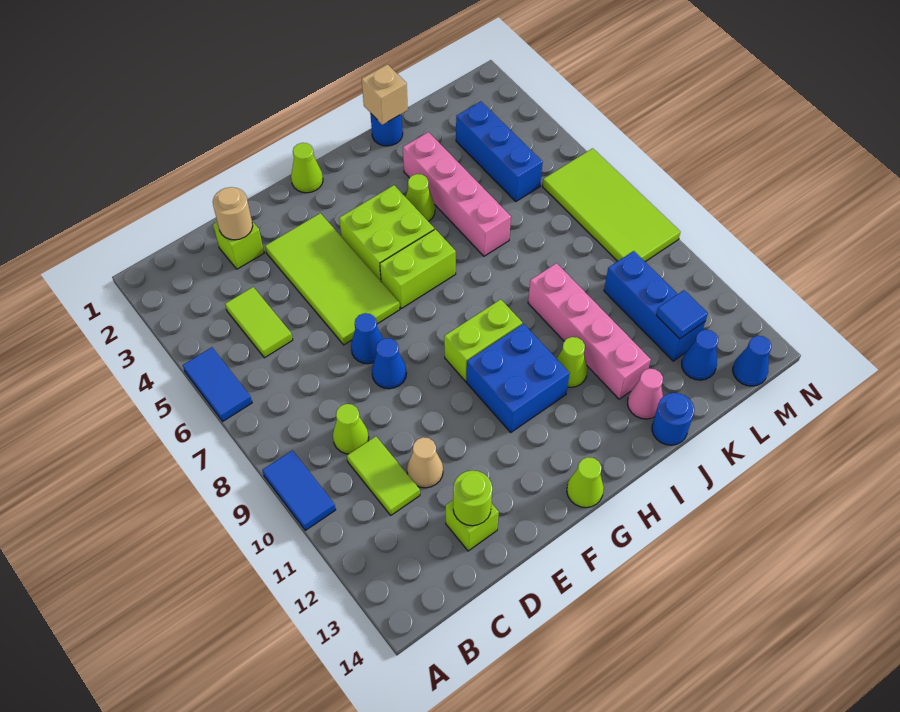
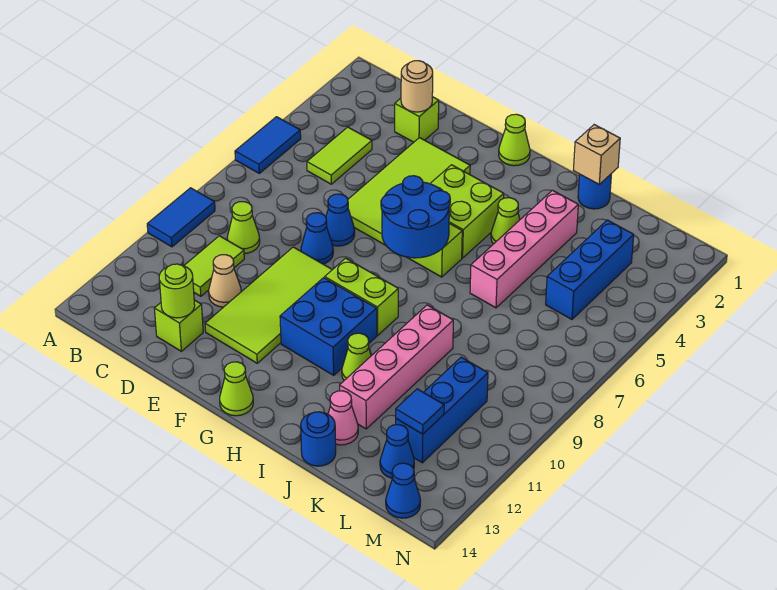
none -> blue round brick G6:H7 level 2
lime tile M6:N9 level 1 -> lime tile E9:F12 level 1

